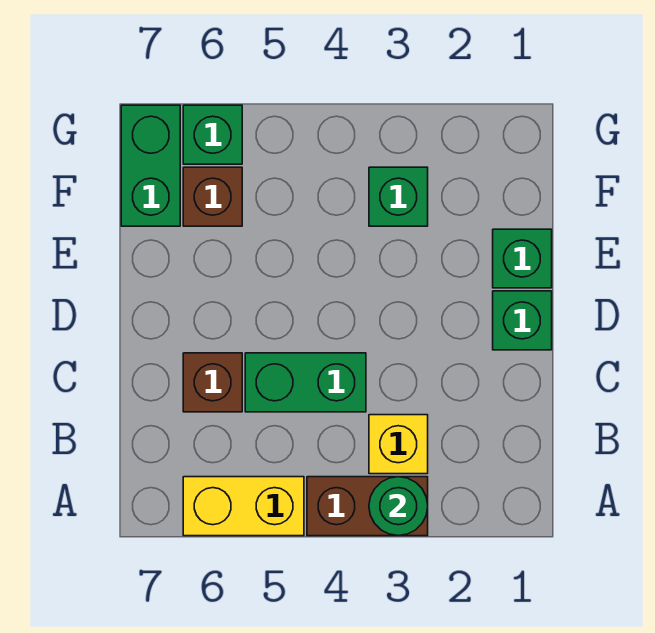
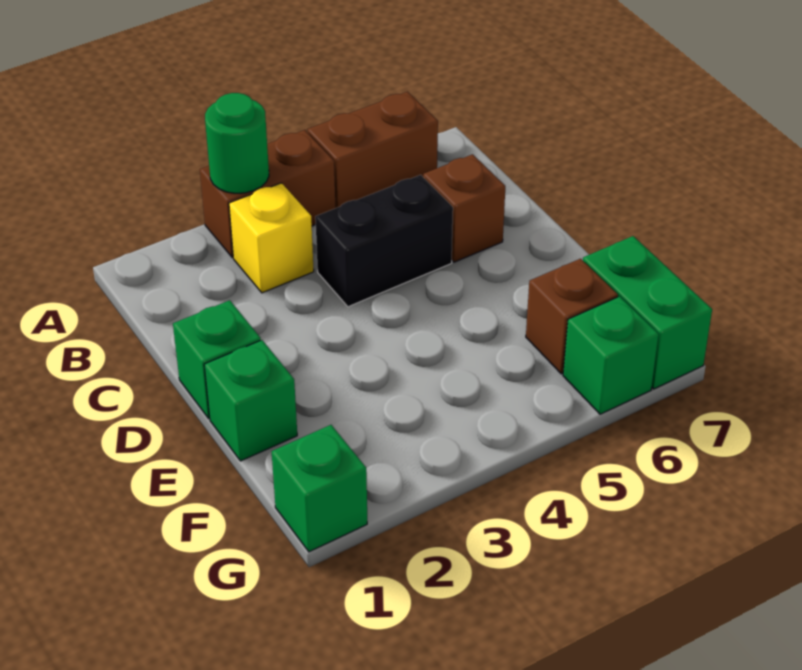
yellow brick A5:A6 level 1 -> brown brick A5:A6 level 1
green brick C4:C5 level 1 -> black brick C4:C5 level 1
green brick F3 level 1 -> green brick G1 level 1

